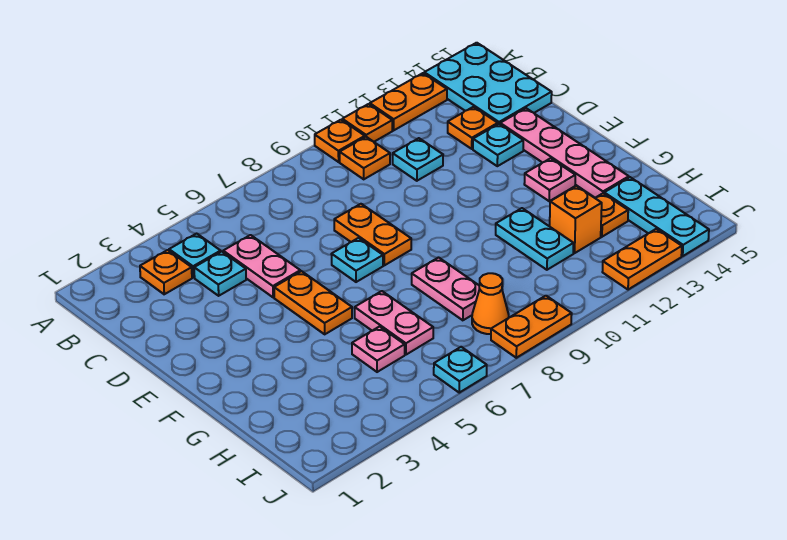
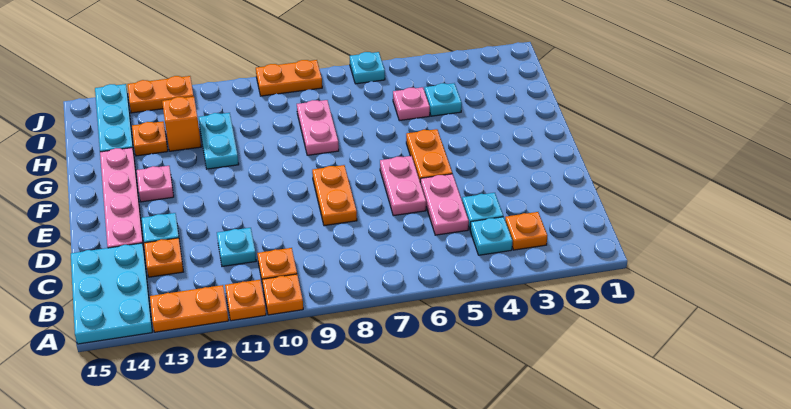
cyan plate E7 level 1 -> cyan plate H4 level 1
pink plate G6:H6 level 1 -> pink plate D6:E6 level 1
orange cone I8 level 1 -> none

